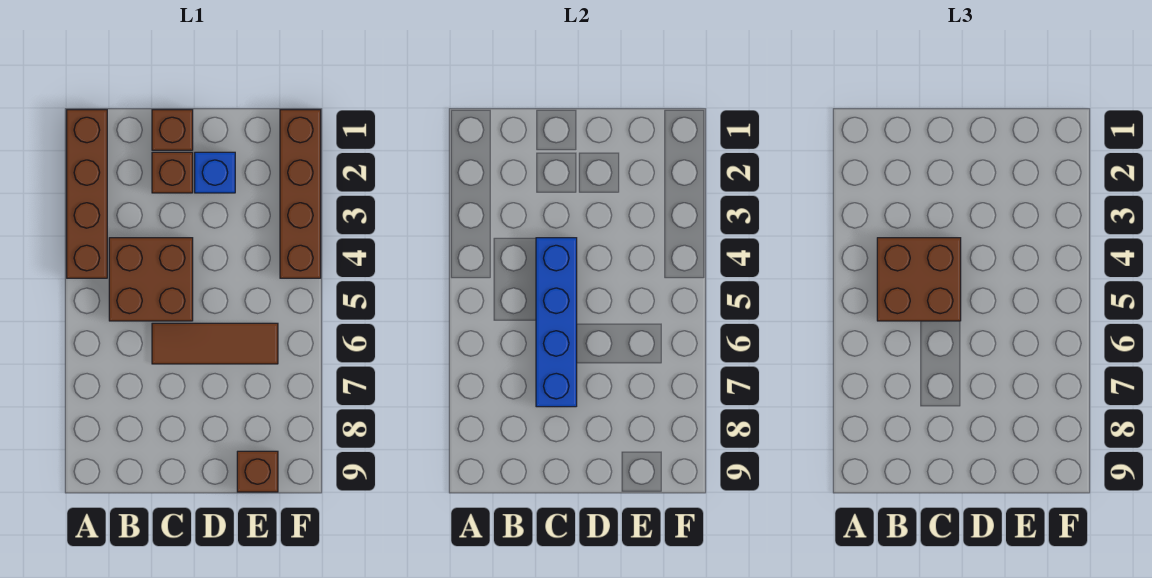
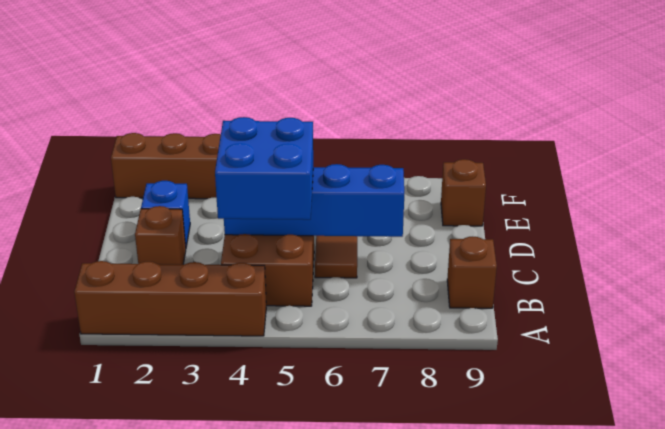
brown brick B4:C5 level 3 -> blue brick B4:C5 level 3
brown brick C1 level 1 -> brown brick B9 level 1

